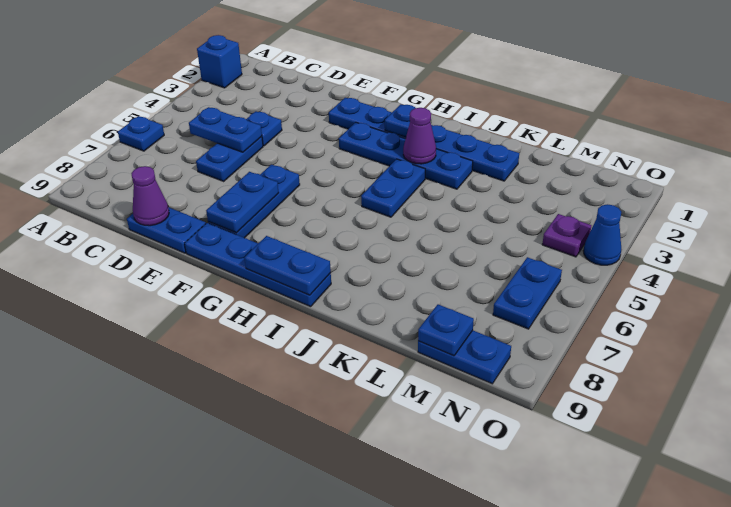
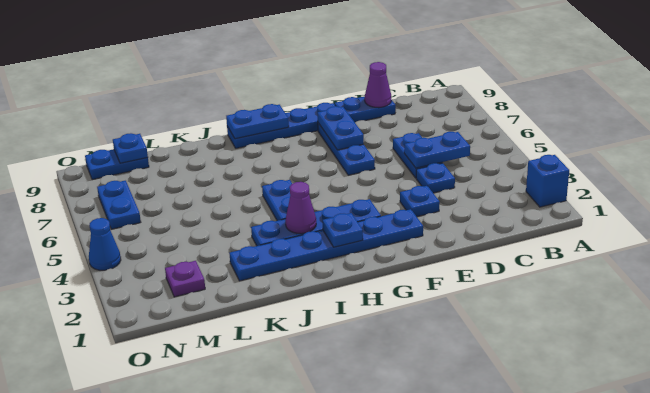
blue plate A6 level 1 -> blue plate E3 level 1
purple plate N4 level 1 -> purple plate M2 level 1

